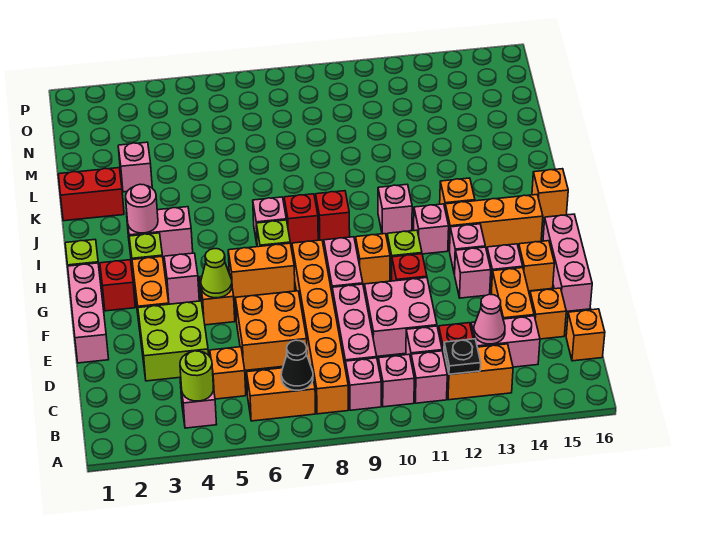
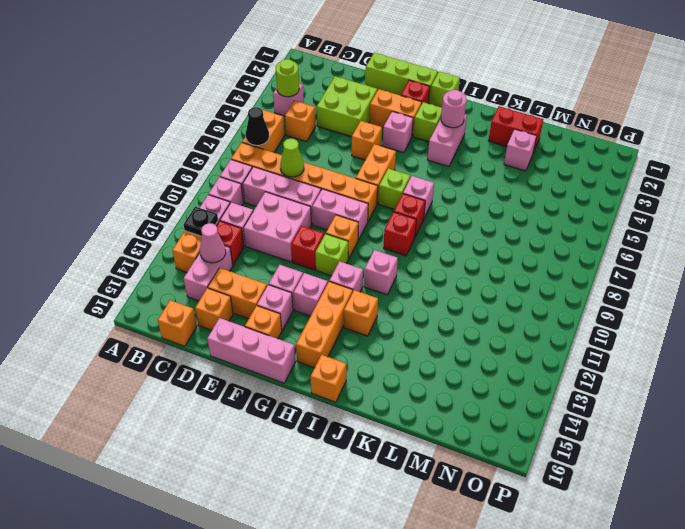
orange brick D6:E7 level 1 -> none
pink brick E1:G1 level 1 -> lime brick E1:G1 level 1
lime cone F5 level 2 -> lime cone D8 level 2
red brick K1:K2 level 1 -> red brick K2:L2 level 1

